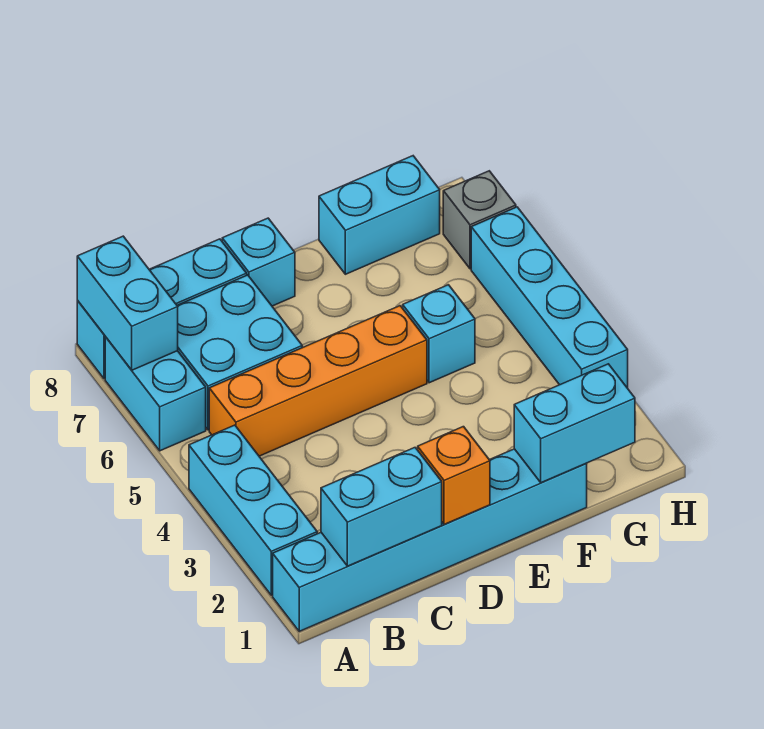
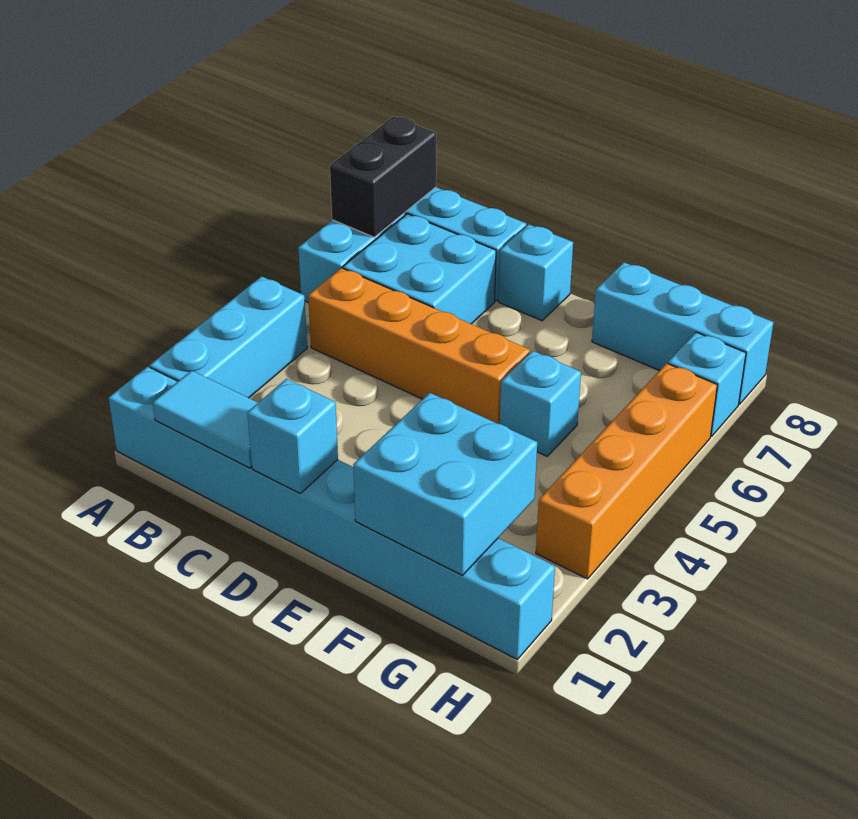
cyan brick A1:F1 level 1 -> cyan brick A1:H1 level 1
cyan brick A7:A8 level 2 -> black brick A7:A8 level 2
cyan brick B1:C1 level 2 -> cyan tile B1:C1 level 2
orange brick D1 level 2 -> cyan brick D1 level 2
cyan brick F1:G1 level 2 -> cyan brick F1:G2 level 2
cyan brick F8:G8 level 1 -> cyan brick F8:H8 level 1
cyan brick H3:H6 level 1 -> orange brick H3:H6 level 1
grey brick H7 level 1 -> cyan brick H7 level 1

